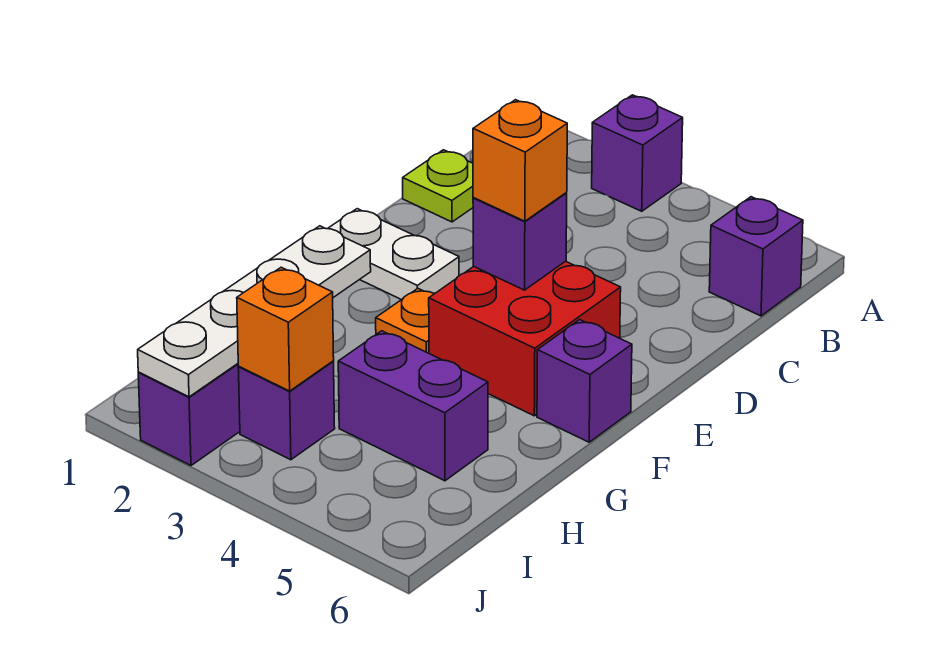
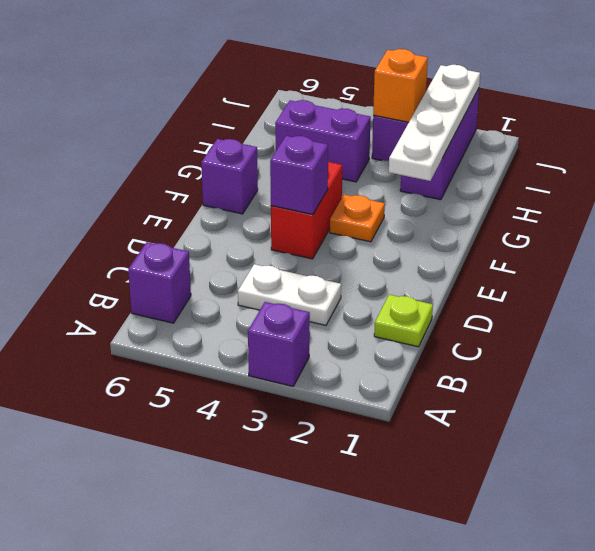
white plate E1:E2 level 1 -> white plate C3:C4 level 1
red brick E4:F5 level 1 -> red brick E4:F4 level 1
orange brick E4 level 3 -> none

